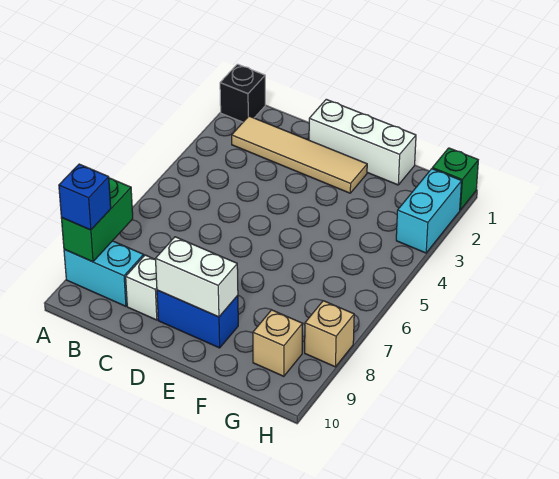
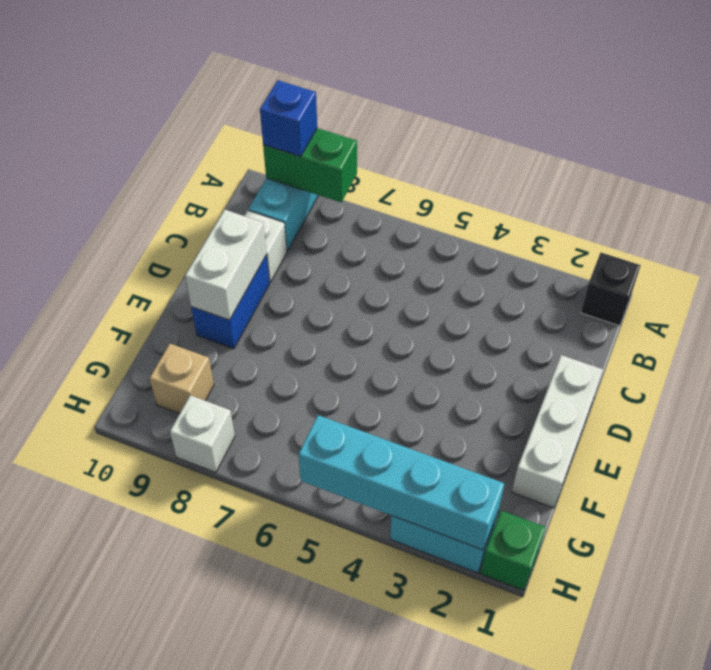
tan tile B2:E2 level 1 -> none
none -> cyan brick H2:H5 level 2
tan brick H8 level 1 -> white brick H8 level 1

